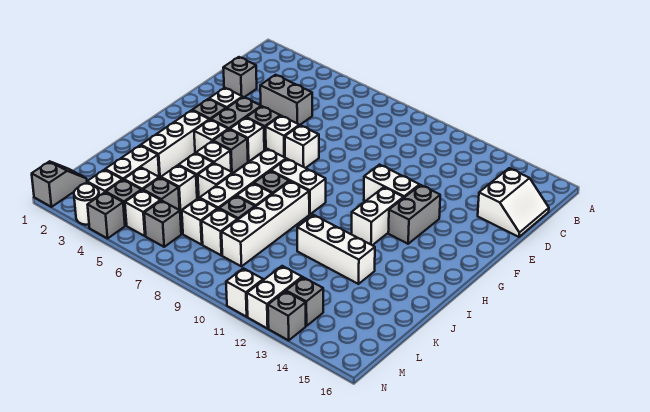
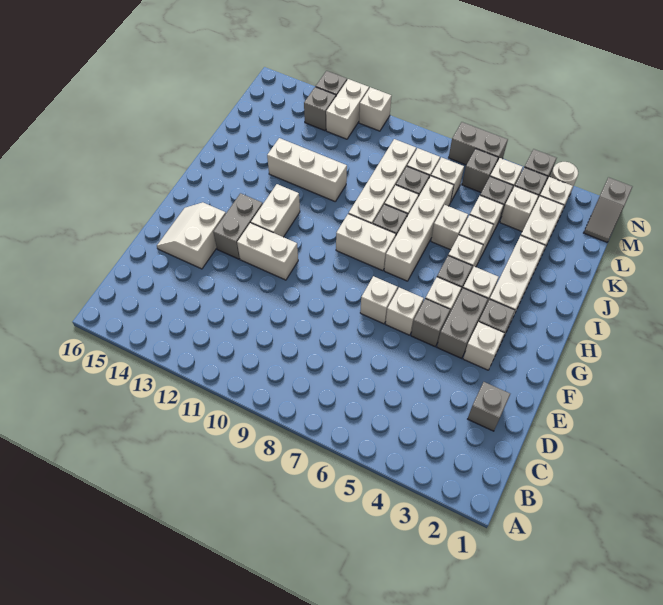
white slope C15:D16 level 1 top 15 -> white slope E14:F15 level 1 top 14
grey brick D4:D5 level 1 -> grey brick N6:N7 level 1

